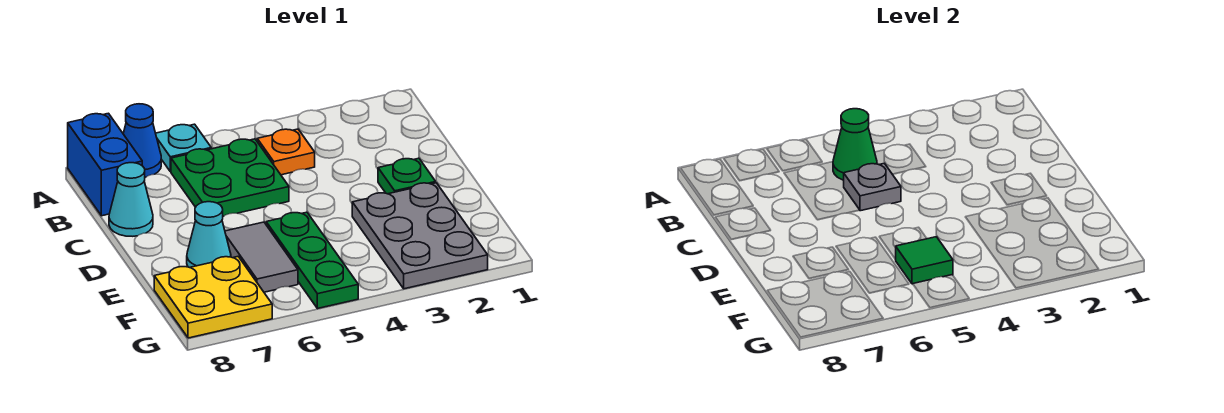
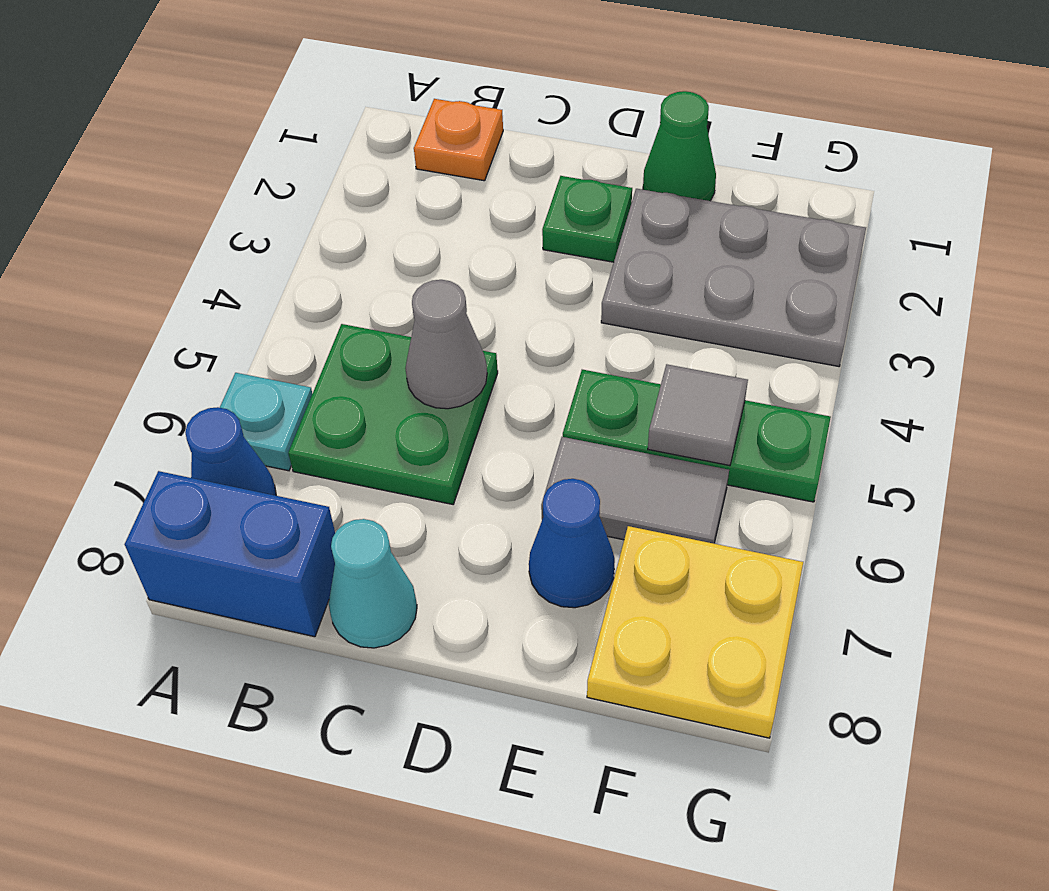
orange plate B4 level 1 -> orange plate B1 level 1
green cone B5 level 2 -> green cone E1 level 1
grey plate C5 level 2 -> grey cone C5 level 2
cyan cone E7 level 1 -> blue cone E7 level 1
green tile F5 level 2 -> grey tile F5 level 2

